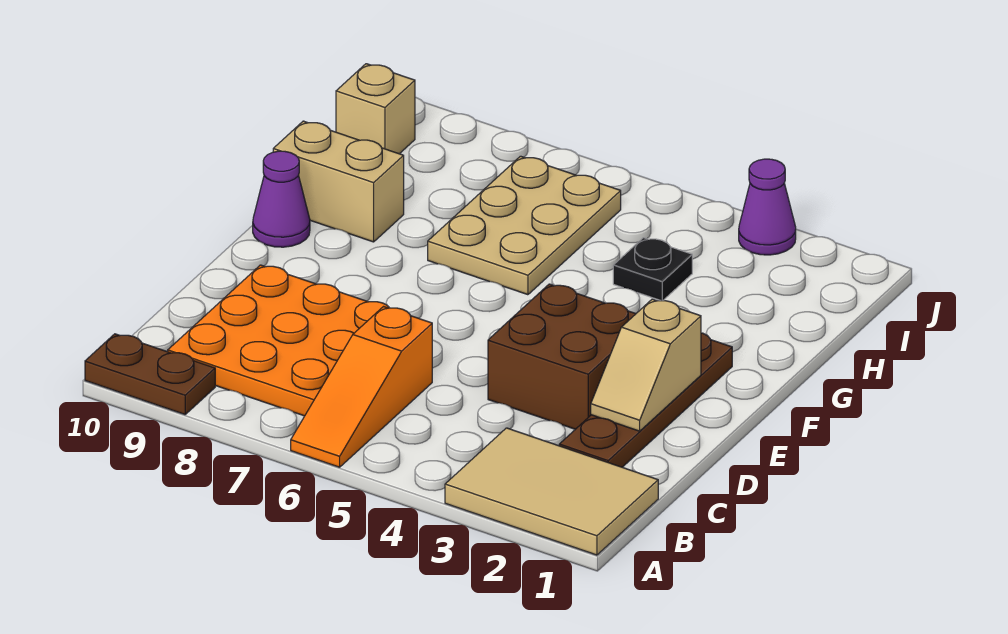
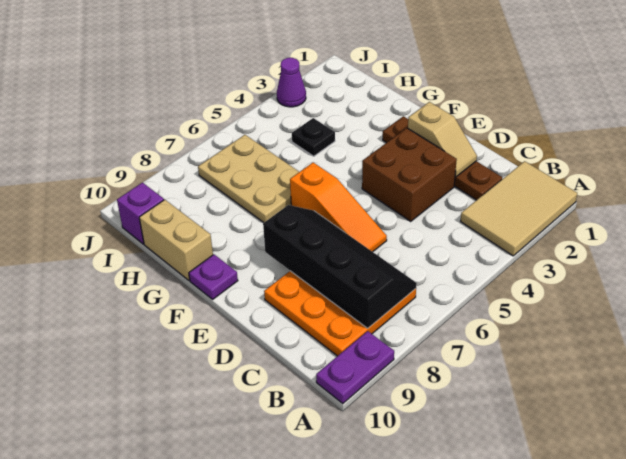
orange slope A6:C6 level 1 top C -> orange slope D6:F6 level 1 top F
brown plate A9:A10 level 1 -> purple plate A9:A10 level 1
none -> black slope B7:E8 level 2 top 8
purple cone F10 level 1 -> purple plate F10 level 1
tan brick G9:G10 level 1 -> tan brick G10:H10 level 1
tan brick I10 level 1 -> purple brick I10 level 1

